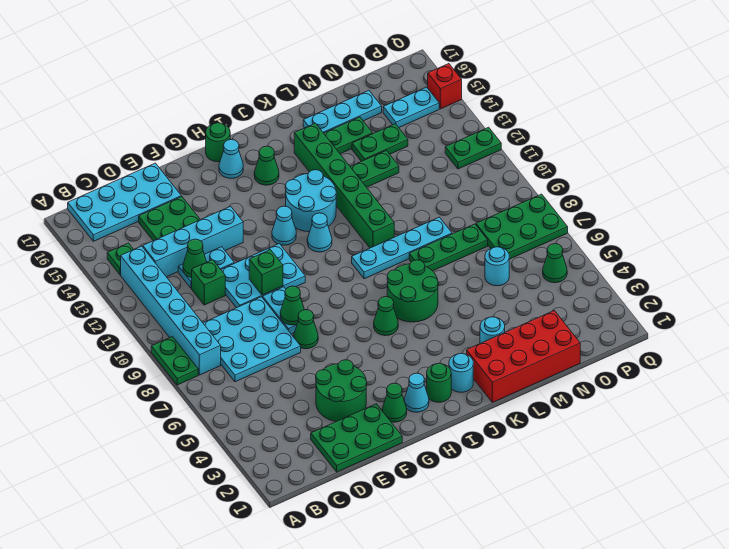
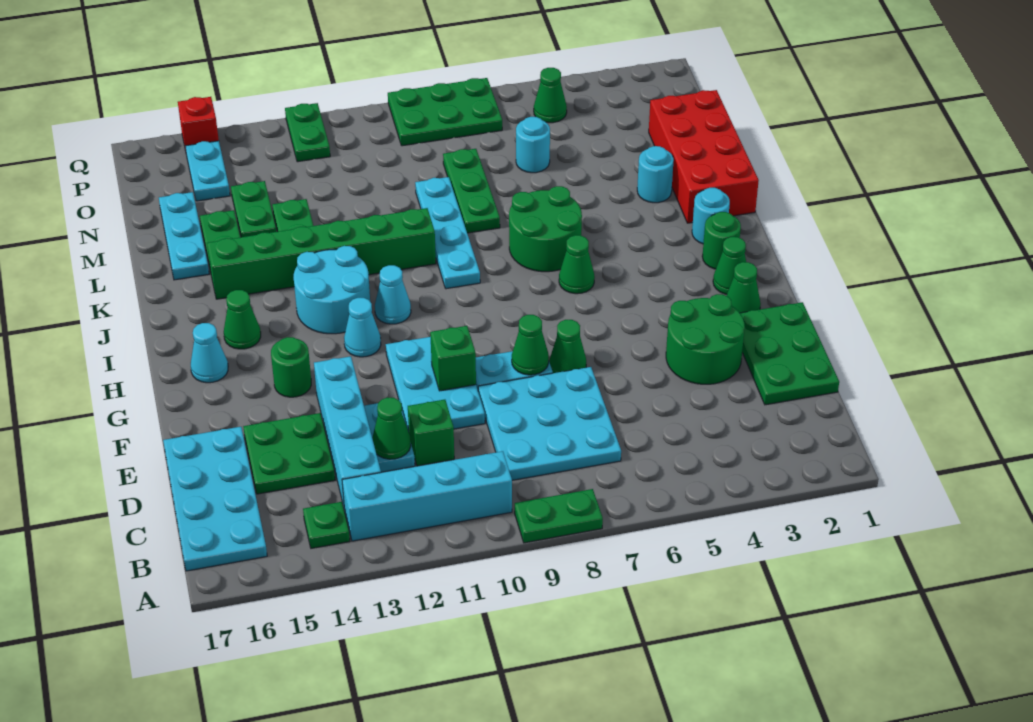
cyan brick B8:B13 level 1 -> cyan brick B10:B13 level 1
cyan cone H2 level 1 -> green cone H2 level 1
green round brick H17 level 1 -> green round brick G14 level 1
green plate O7:Q8 level 1 -> green plate P7:Q9 level 1

